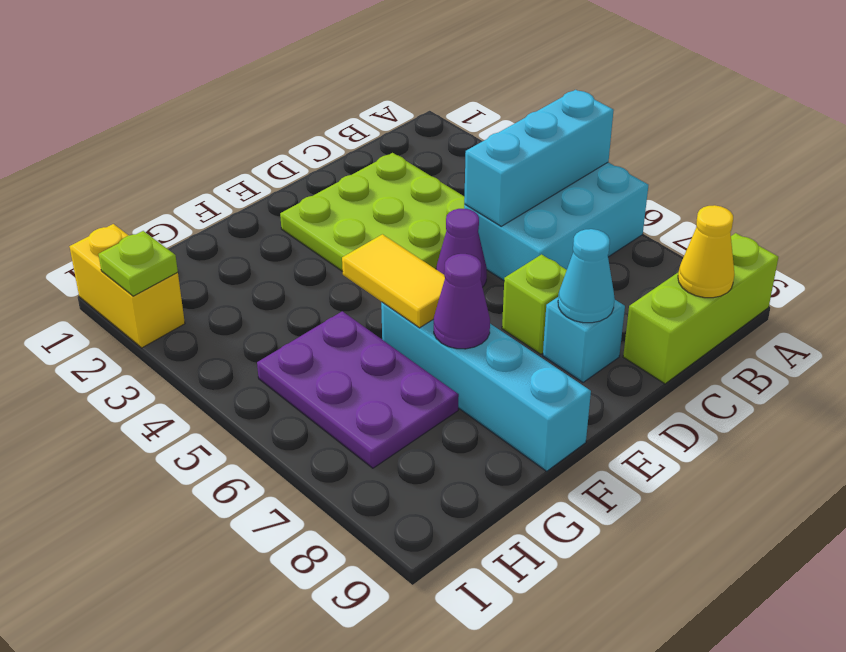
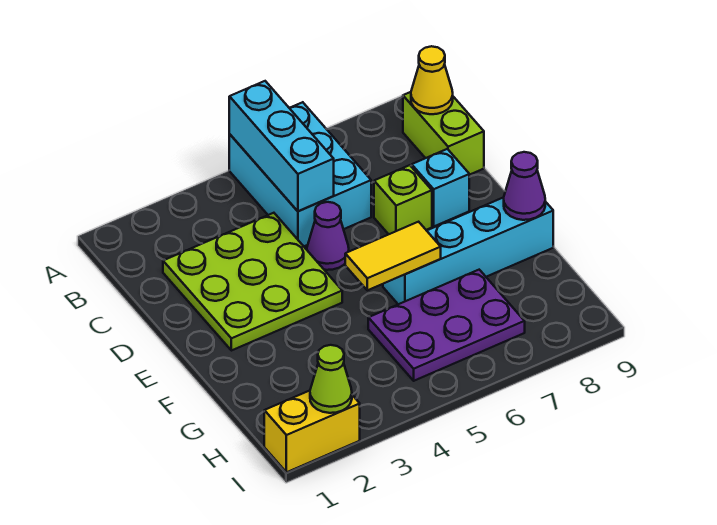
lime brick A9:C9 level 1 -> lime brick B9:C9 level 1
cyan cone D8 level 2 -> none
purple cone F7 level 2 -> purple cone F9 level 2
lime plate I2 level 2 -> lime cone I2 level 2

